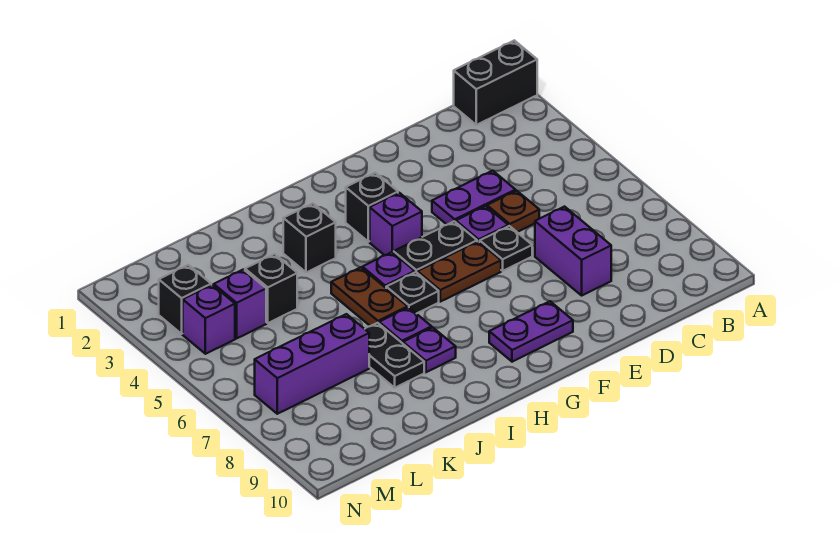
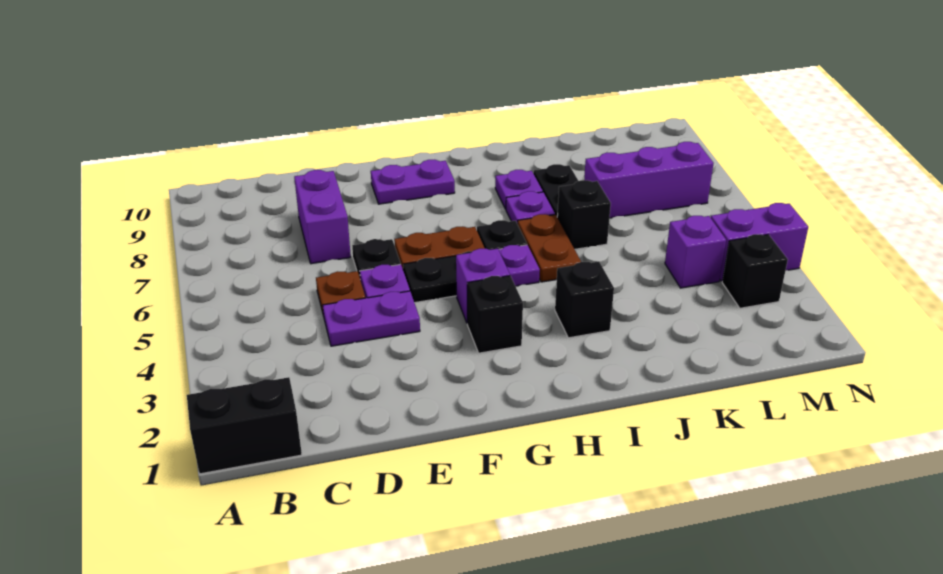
black brick K4 level 1 -> black brick J6 level 1
purple brick M4 level 1 -> purple brick M4:N4 level 1

